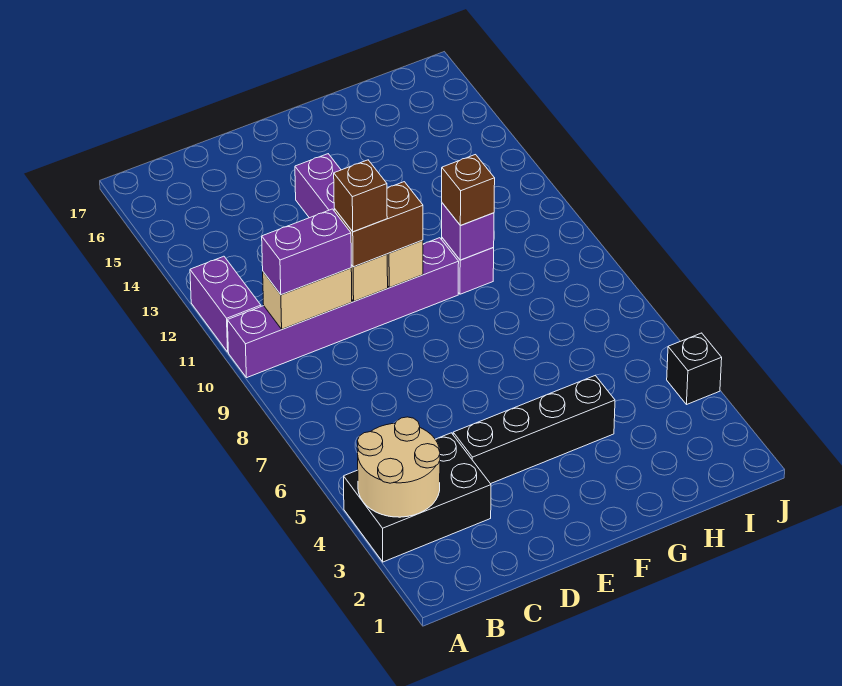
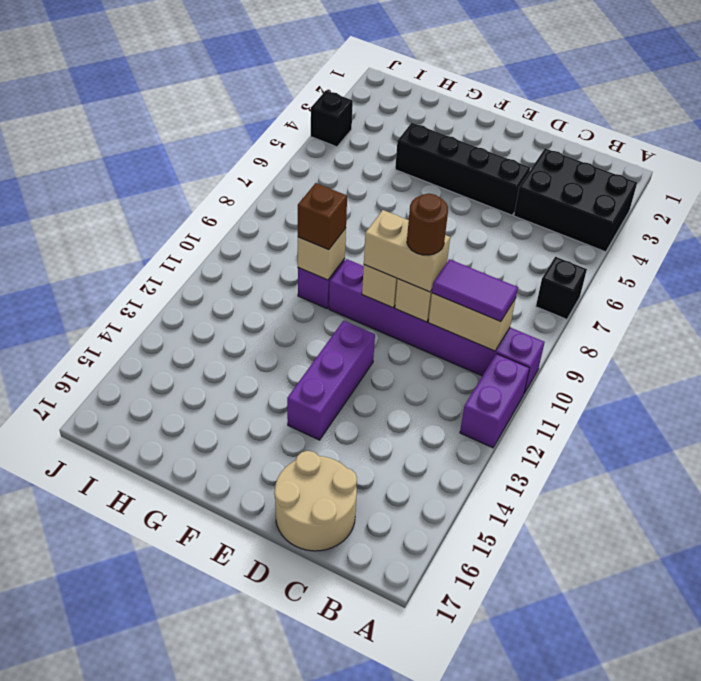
tan round brick A3:B4 level 2 -> tan round brick C16:D17 level 1
none -> black brick A7 level 1
purple brick B10:C10 level 3 -> purple tile B10:C10 level 3
brown brick D10:E10 level 3 -> tan brick D10:E10 level 3
brown brick D10 level 4 -> brown round brick D10 level 4
purple brick G10 level 2 -> tan brick G10 level 2

